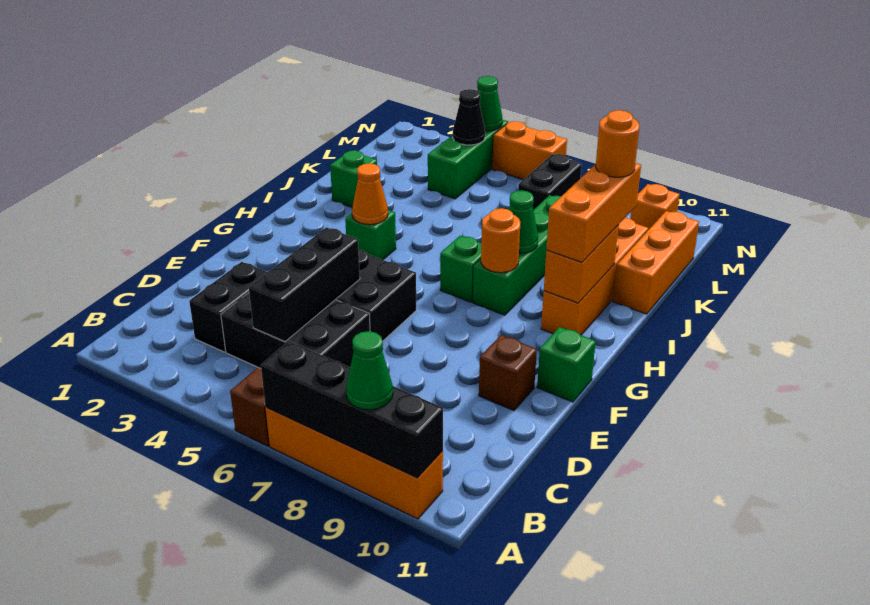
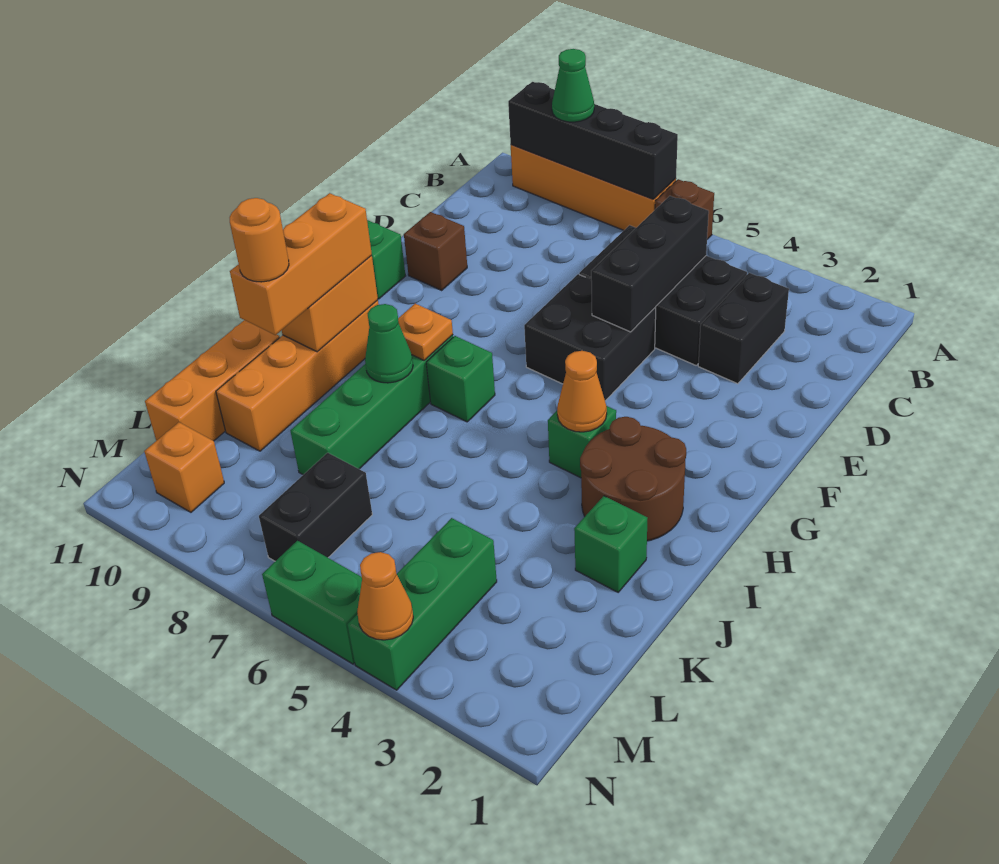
none -> brown round brick H2:I3 level 1
orange round brick H8 level 2 -> orange plate H8 level 2
black cone M4 level 2 -> none
green cone N4 level 2 -> orange cone N4 level 2
orange brick N5:N6 level 1 -> green brick N5:N6 level 1

